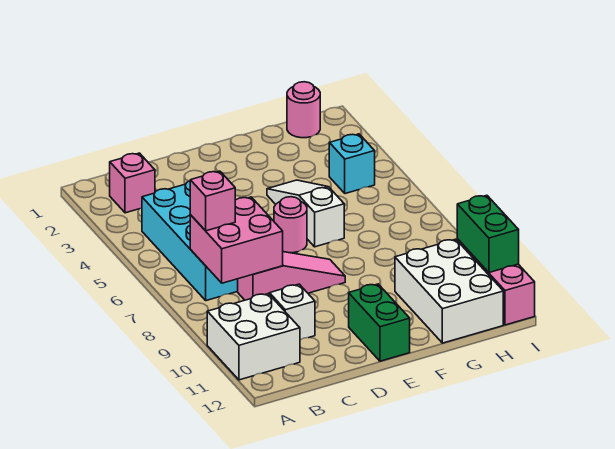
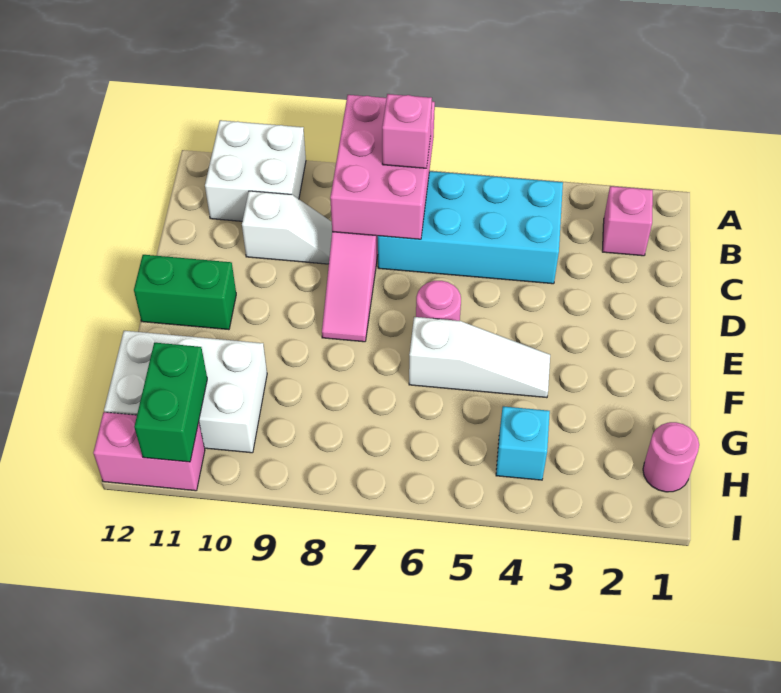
pink brick B7:C8 level 2 -> pink brick A7:C8 level 2
green brick I10:I11 level 2 -> green brick H11:I11 level 2

